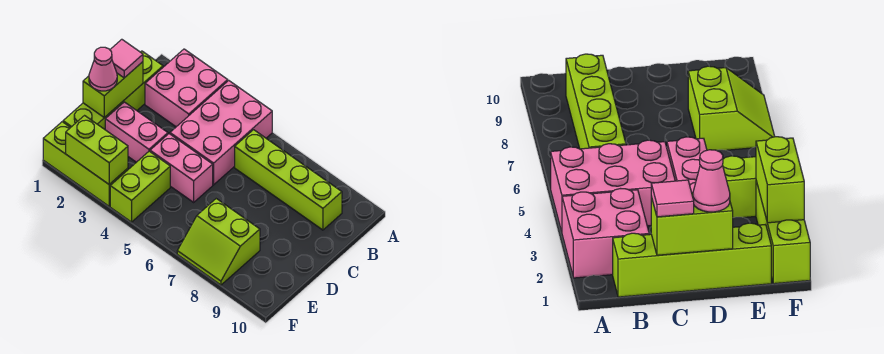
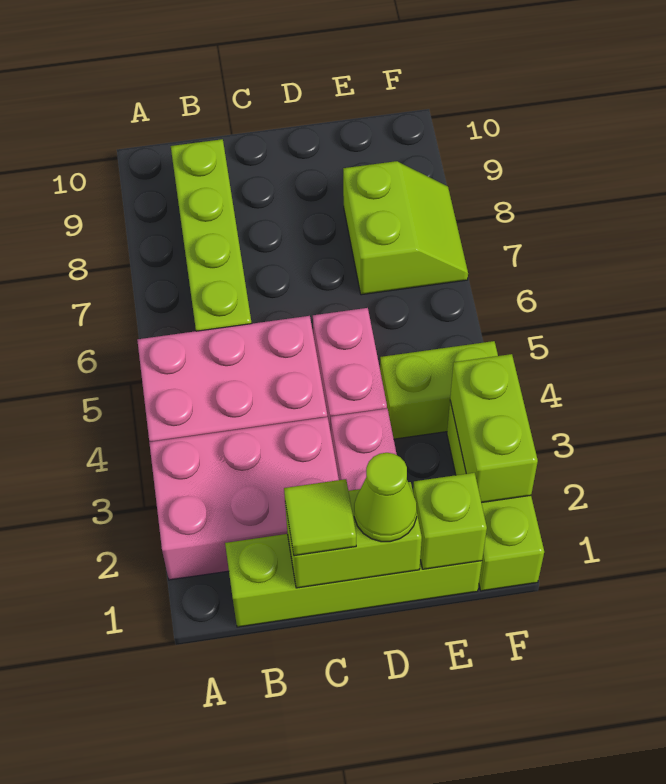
pink brick A2:B3 level 1 -> pink brick A2:C3 level 1
pink tile C1 level 3 -> lime tile C1 level 3
pink cone D1 level 3 -> lime cone D1 level 3
none -> lime brick E1 level 2

